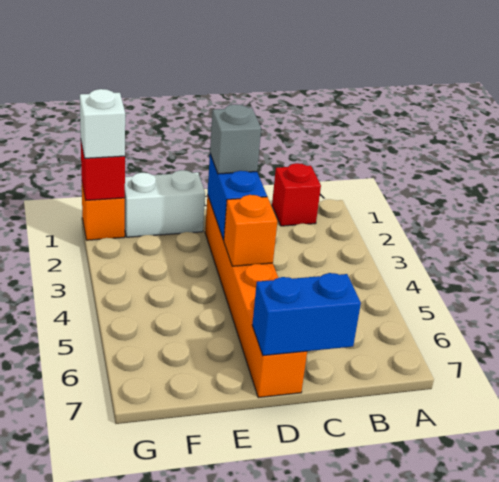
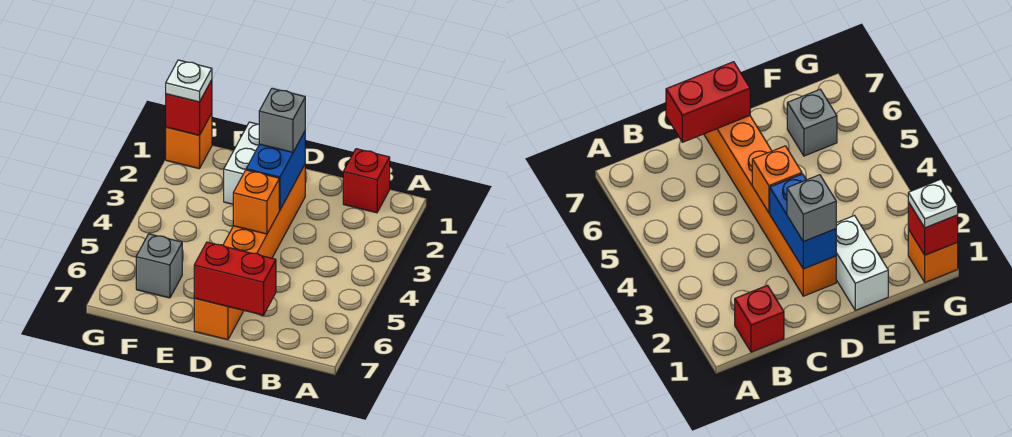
blue brick C7:D7 level 2 -> red brick C7:D7 level 2
white brick E1:F1 level 1 -> white brick E1:E2 level 1
none -> grey brick F6 level 1
white brick G1 level 3 -> white plate G1 level 3

